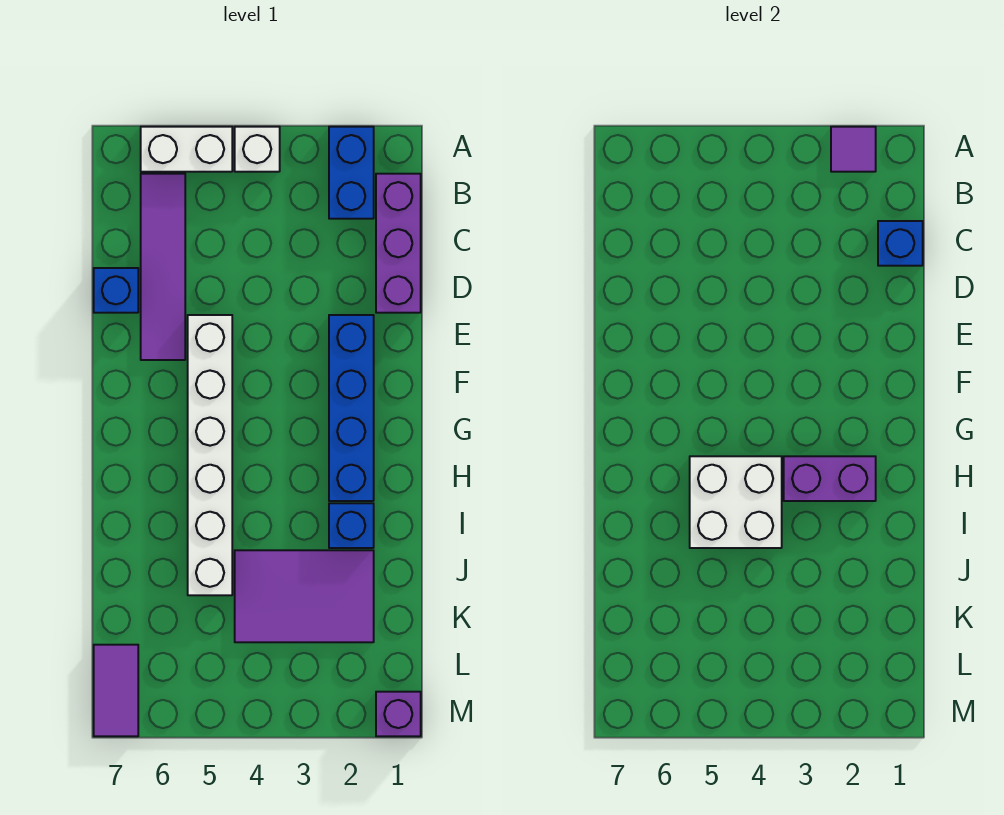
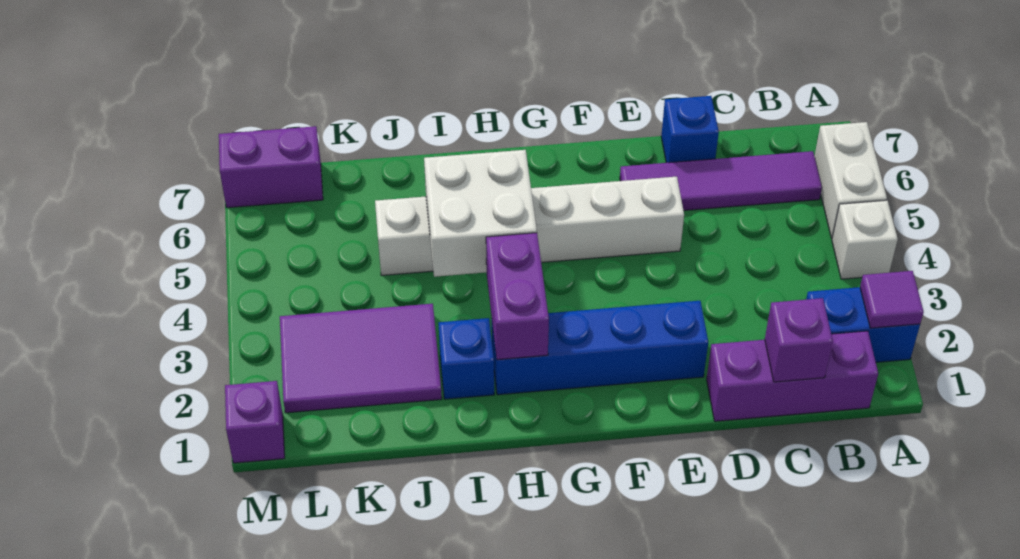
blue brick C1 level 2 -> purple brick C1 level 2
purple tile J2:K4 level 1 -> purple tile J2:L3 level 1
purple tile L7:M7 level 1 -> purple brick L7:M7 level 1

